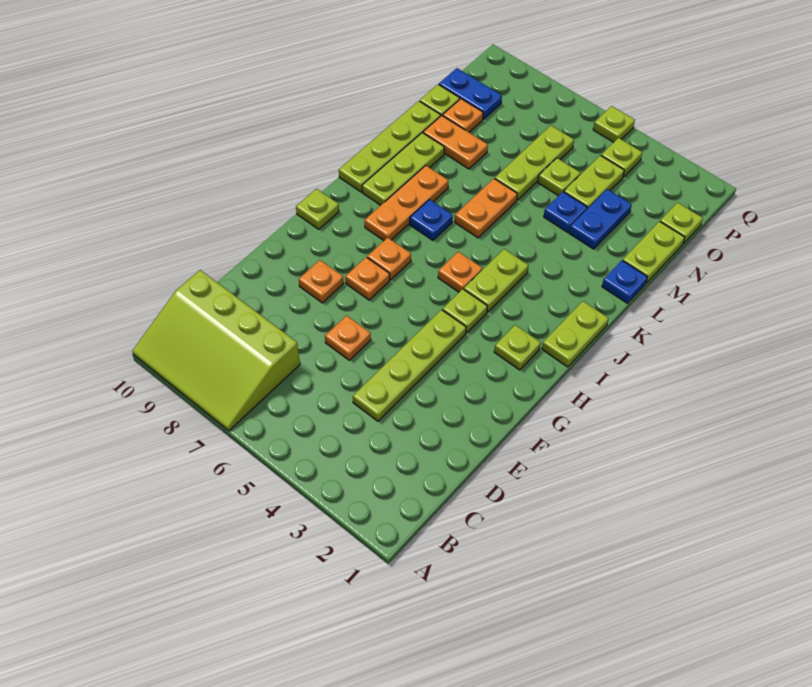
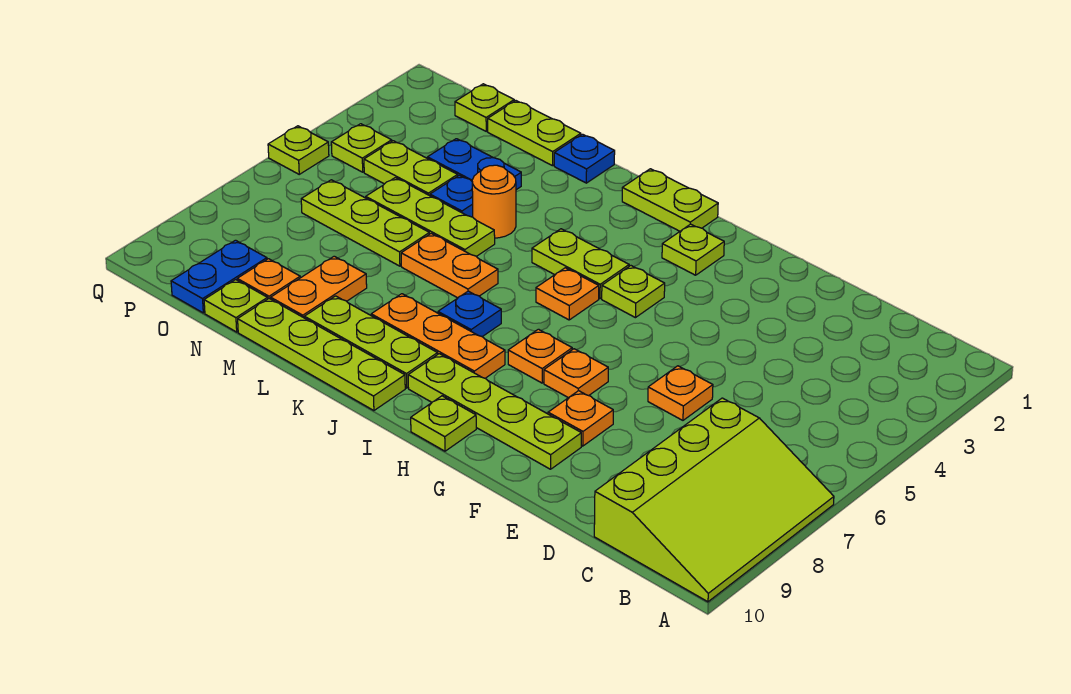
lime plate D4:G4 level 1 -> lime plate F9:I9 level 1
none -> orange round brick L4 level 1
lime plate N5 level 1 -> lime plate L5:N5 level 1

